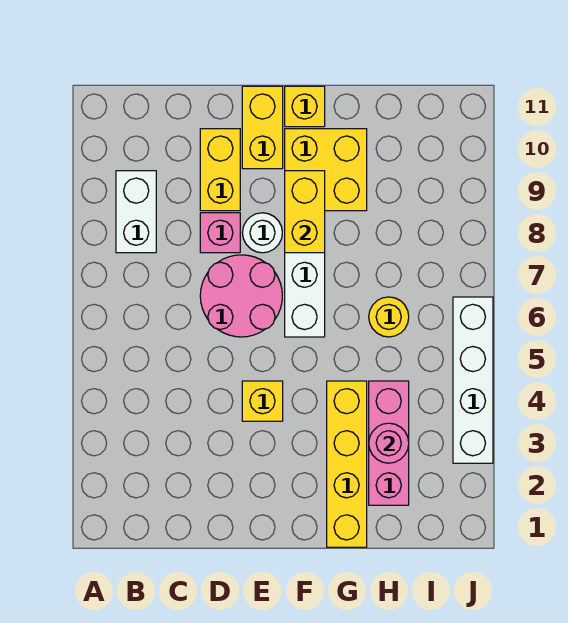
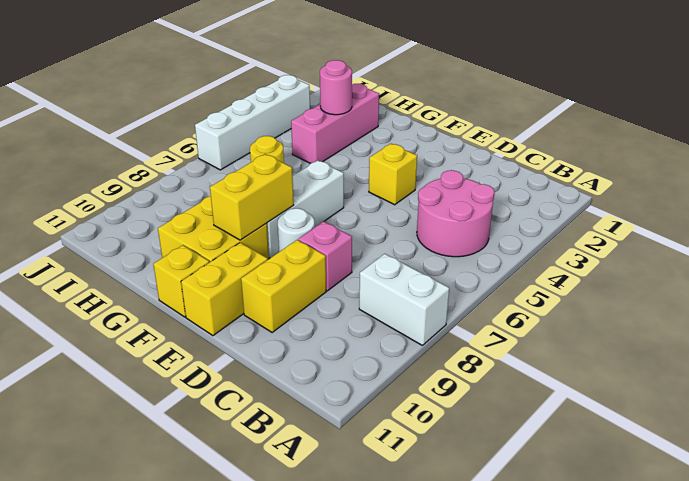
white brick B8:B9 level 1 -> white brick A8:B8 level 1
pink round brick D6:E7 level 1 -> pink round brick B4:C5 level 1
yellow brick G1:G4 level 1 -> none

